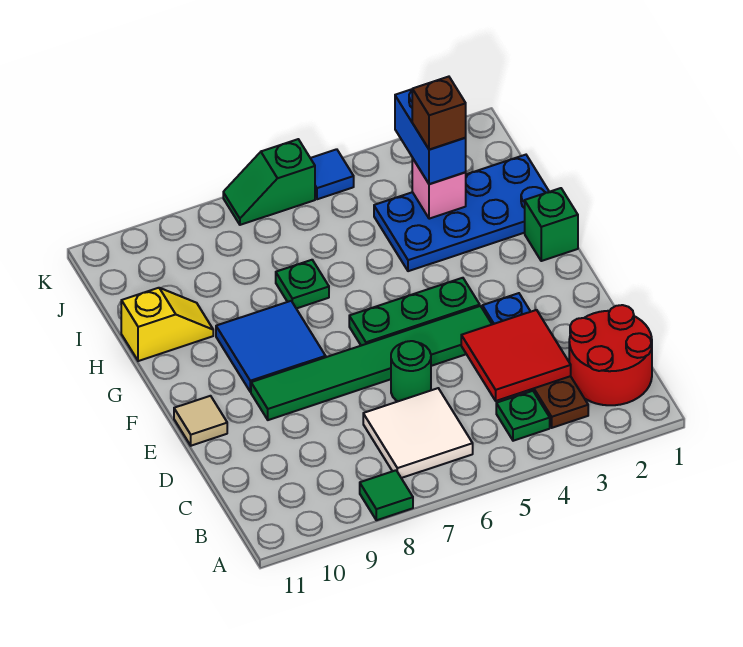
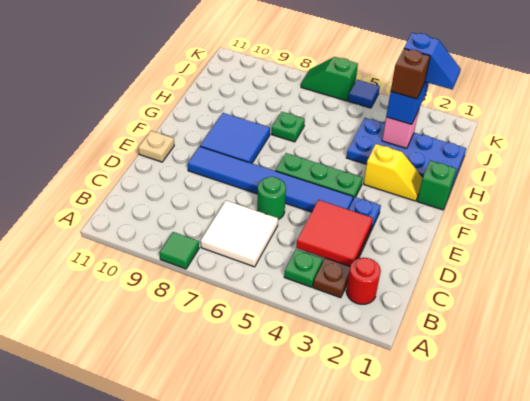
red round brick B1:C2 level 1 -> red round brick B2 level 1
green tile E4:E9 level 1 -> blue tile E4:E9 level 1
tan tile E11 level 1 -> tan plate E11 level 1
yellow slope H10:H11 level 1 top 11 -> yellow slope G2:G3 level 1 top 3
none -> blue slope J2:J3 level 4 top 3

